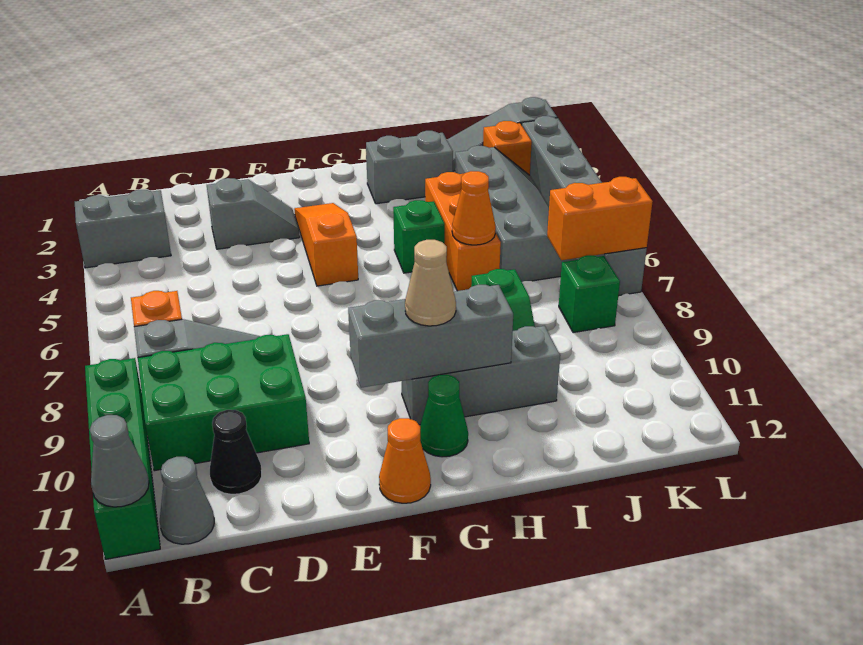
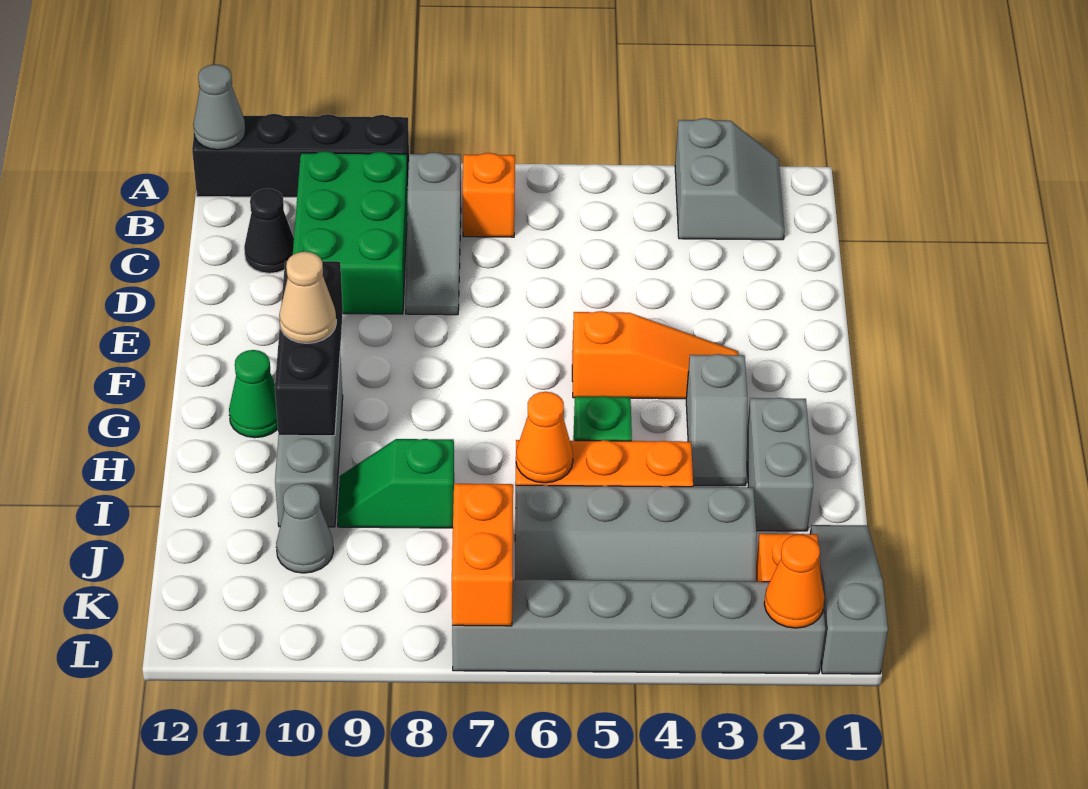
green brick A9:A12 level 1 -> black brick A9:A12 level 1
grey cone B12 level 1 -> grey cone J10 level 1
grey slope D3:E3 level 1 top D -> grey slope G3:H3 level 1 top G
grey brick F10:H10 level 2 -> black brick F10:H10 level 2
orange cone F12 level 1 -> orange cone L2 level 2
green brick K8 level 1 -> none

